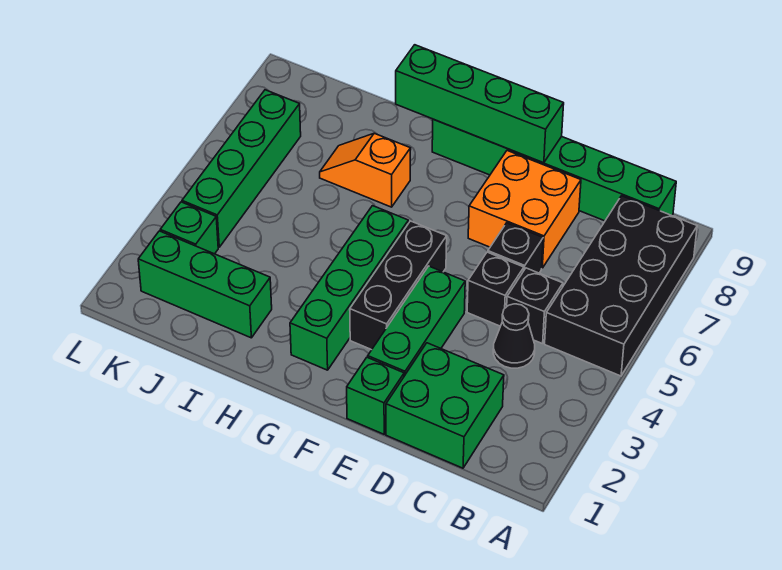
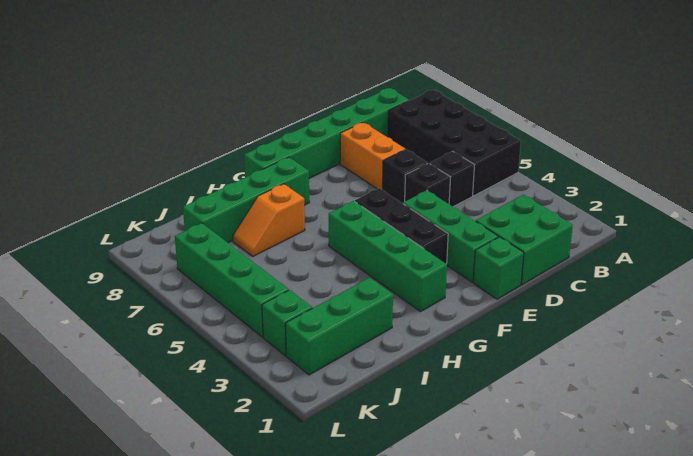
black cone C4 level 1 -> none
orange brick D7:E8 level 1 -> orange brick D7:D8 level 1
green brick E9:H9 level 2 -> green brick G8:J8 level 1

